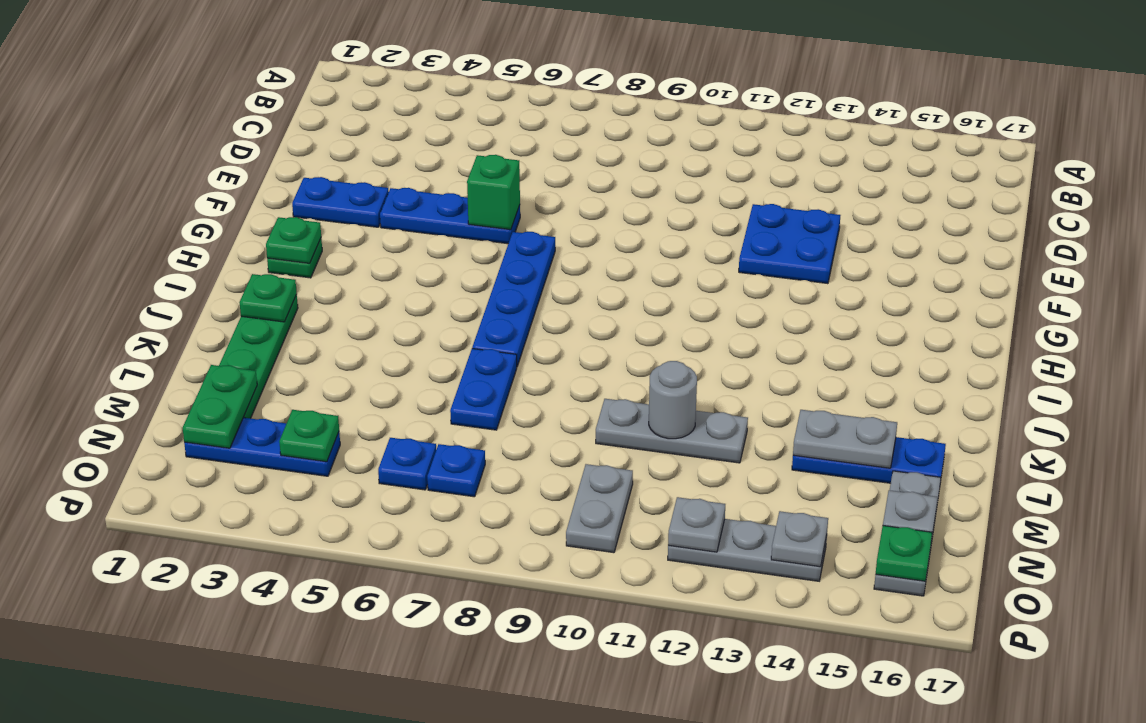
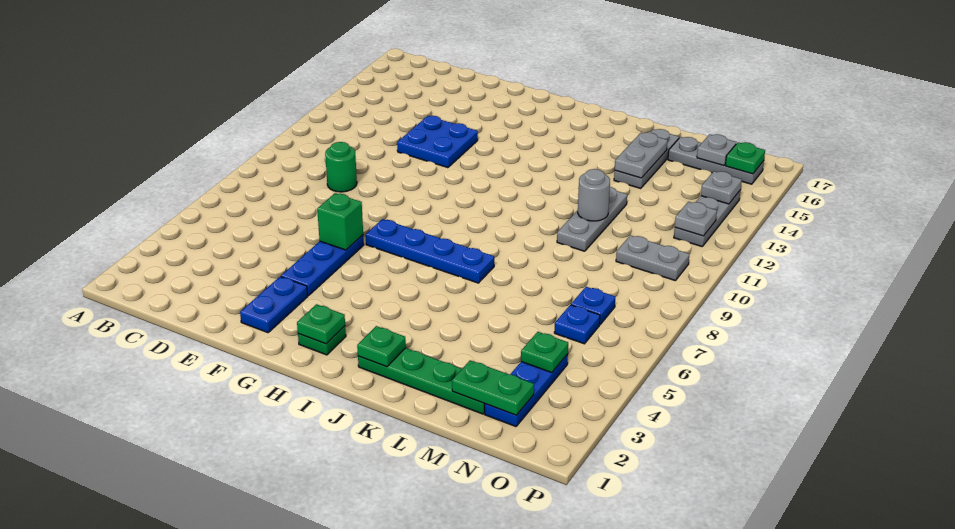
none -> green round brick D9 level 1
blue plate K7:L7 level 1 -> none
blue plate L14:L16 level 1 -> grey plate L14:L16 level 1

